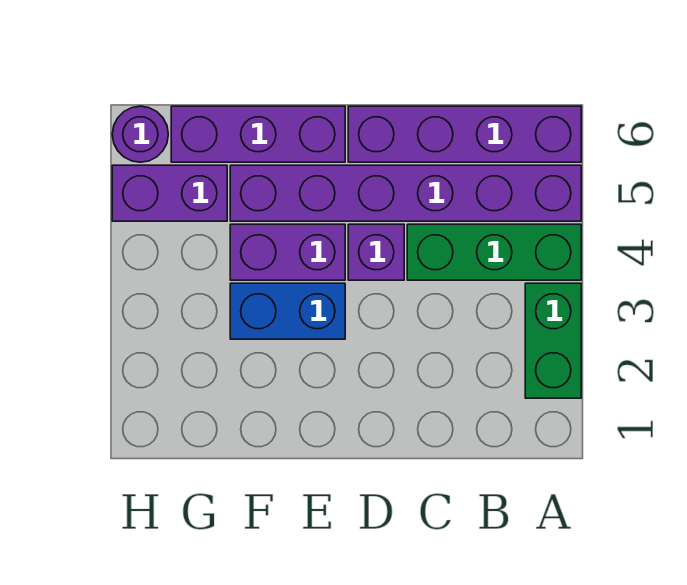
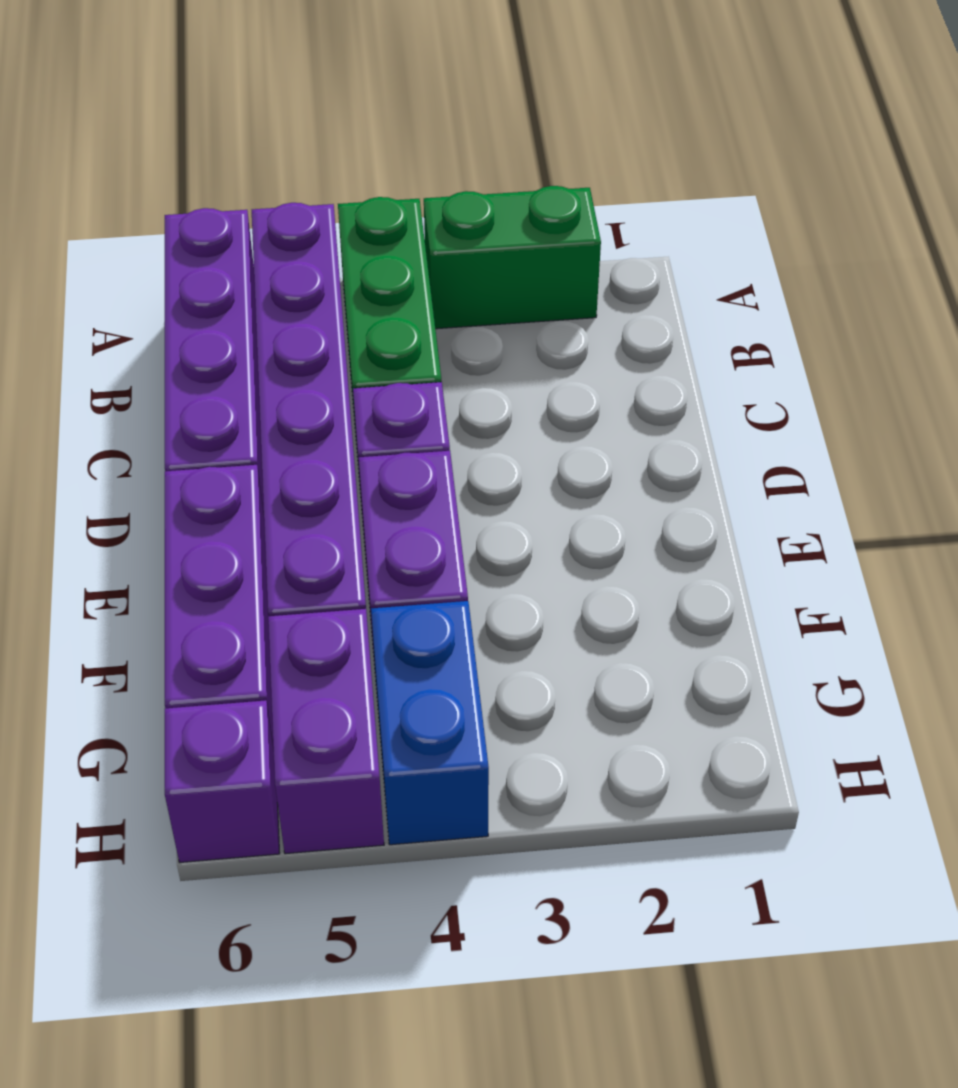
blue brick E3:F3 level 1 -> blue brick G4:H4 level 1
purple round brick H6 level 1 -> purple brick H6 level 1

